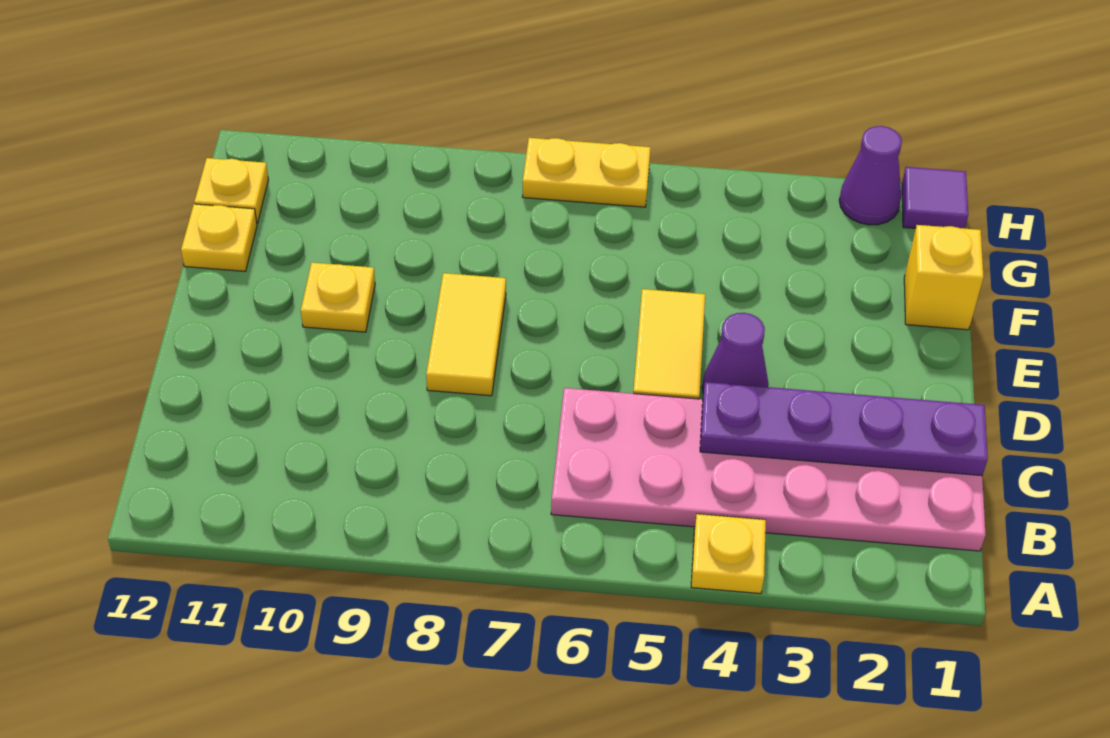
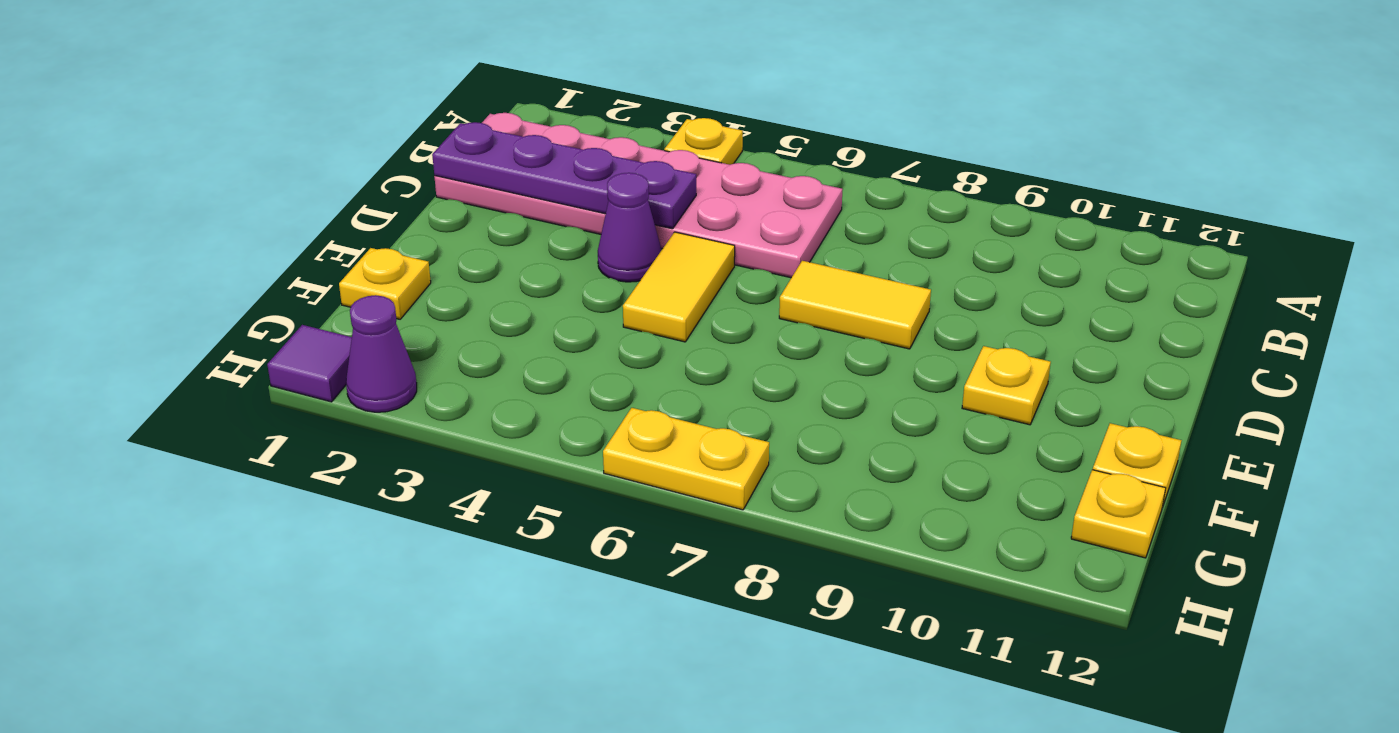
yellow tile D8:E8 level 1 -> yellow tile D7:D8 level 1
yellow brick F1 level 1 -> yellow plate F1 level 1

